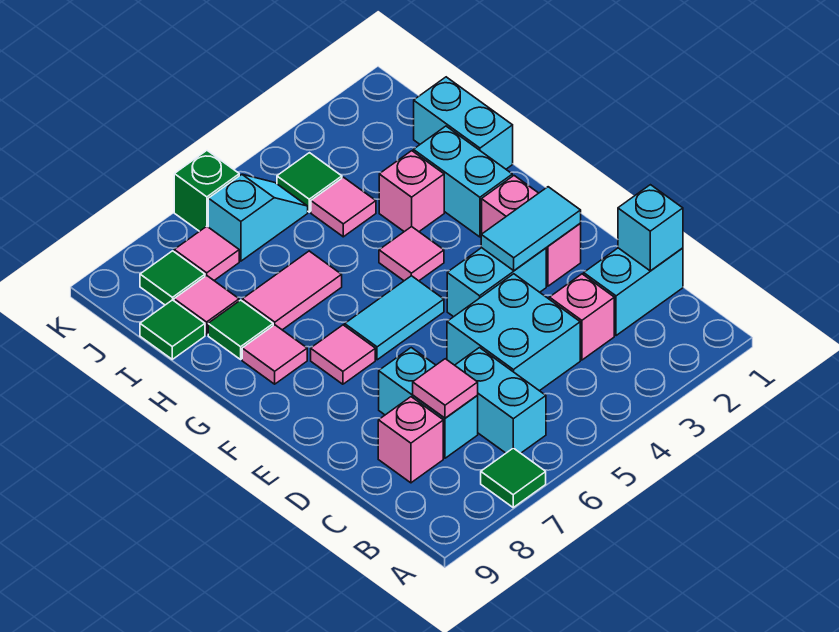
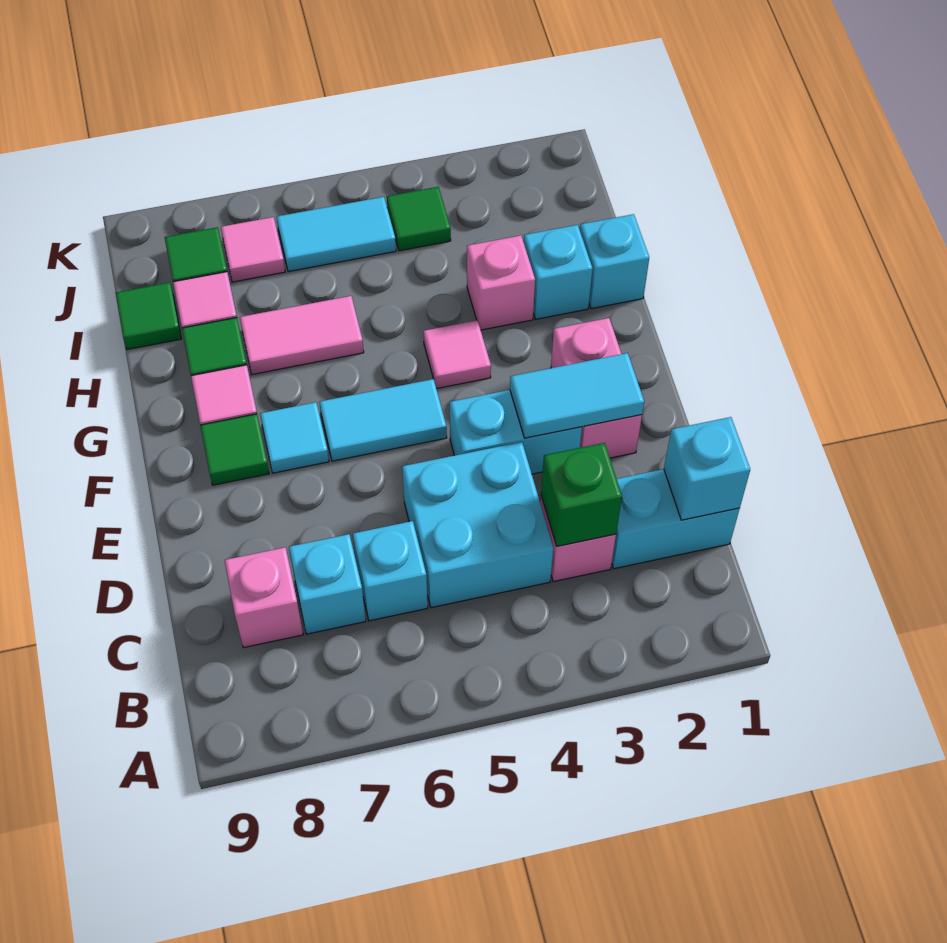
green tile A7 level 1 -> green tile F8 level 1
cyan brick B6:C6 level 1 -> cyan brick C6 level 1
cyan brick C7:D7 level 1 -> cyan brick C7 level 1
pink tile C7 level 2 -> none
pink tile F7 level 1 -> cyan tile F7 level 1
cyan brick G2:H2 level 1 -> cyan brick H2 level 1
cyan brick H1:I1 level 1 -> cyan brick H1 level 1
pink tile I4 level 1 -> none
cyan slope J5:J6 level 1 top 6 -> cyan tile J5:J6 level 1
green brick K6 level 1 -> green brick C3 level 2

